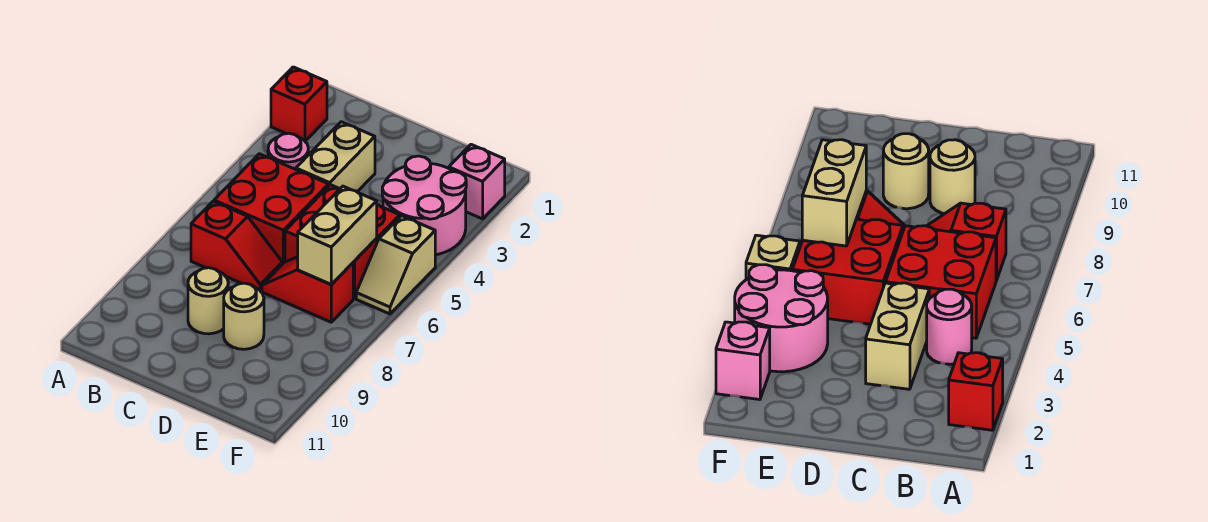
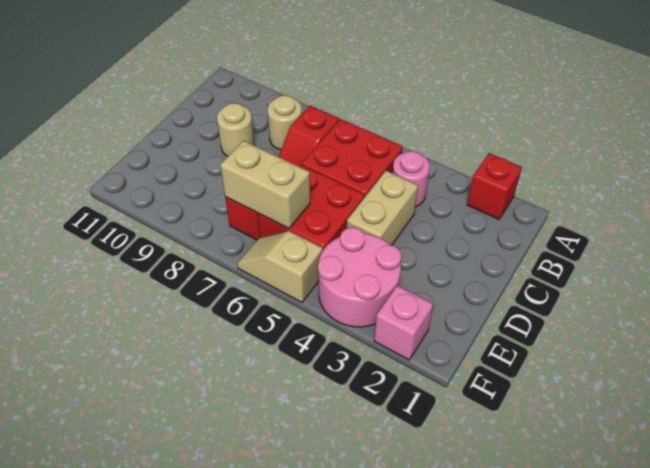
tan brick C3:C4 level 1 -> tan brick C4:D4 level 1
tan round brick D9 level 1 -> tan round brick B8 level 1

